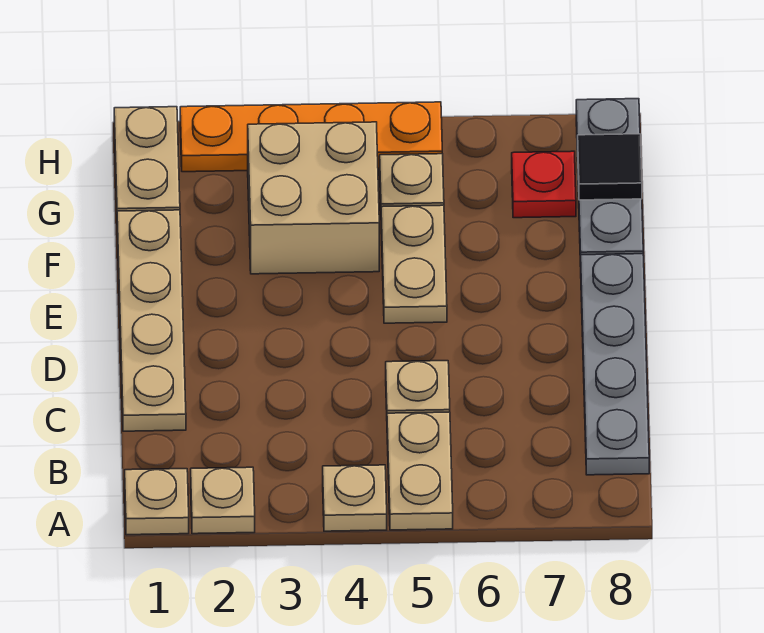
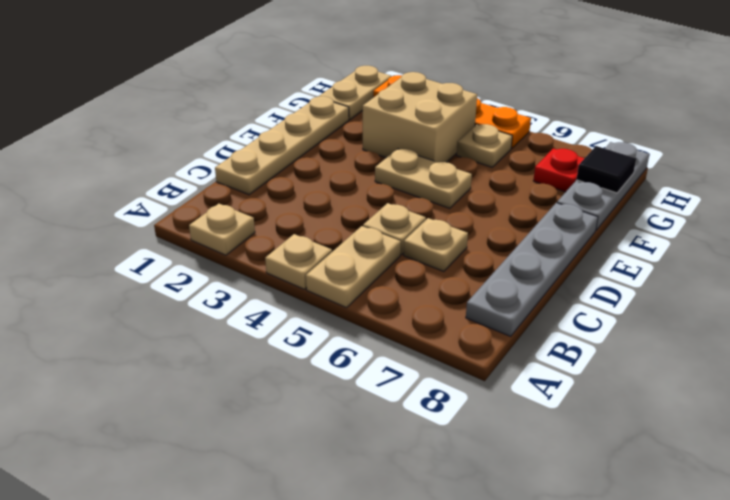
tan plate A1 level 1 -> tan plate C6 level 1
tan plate E5:F5 level 1 -> tan plate E4:E5 level 1

